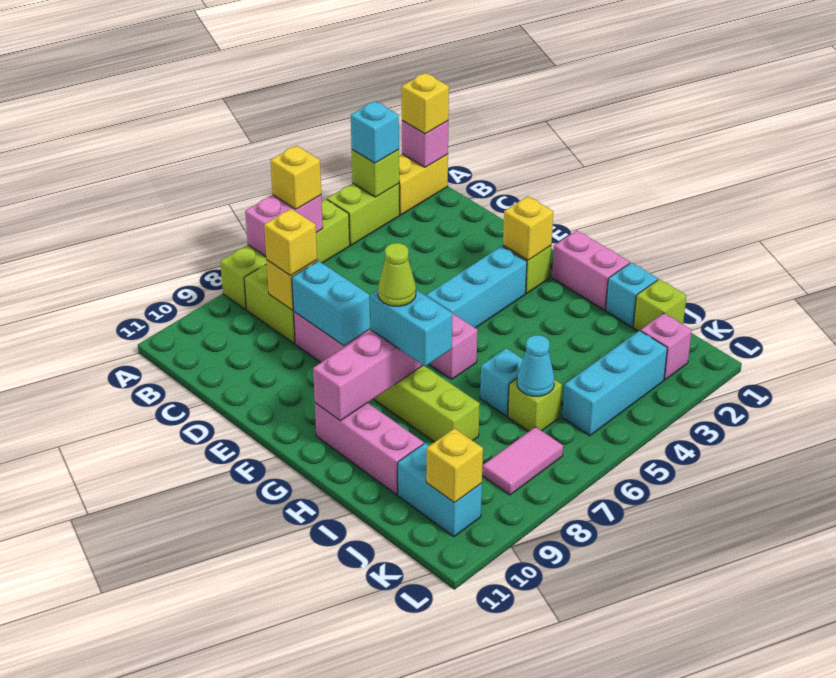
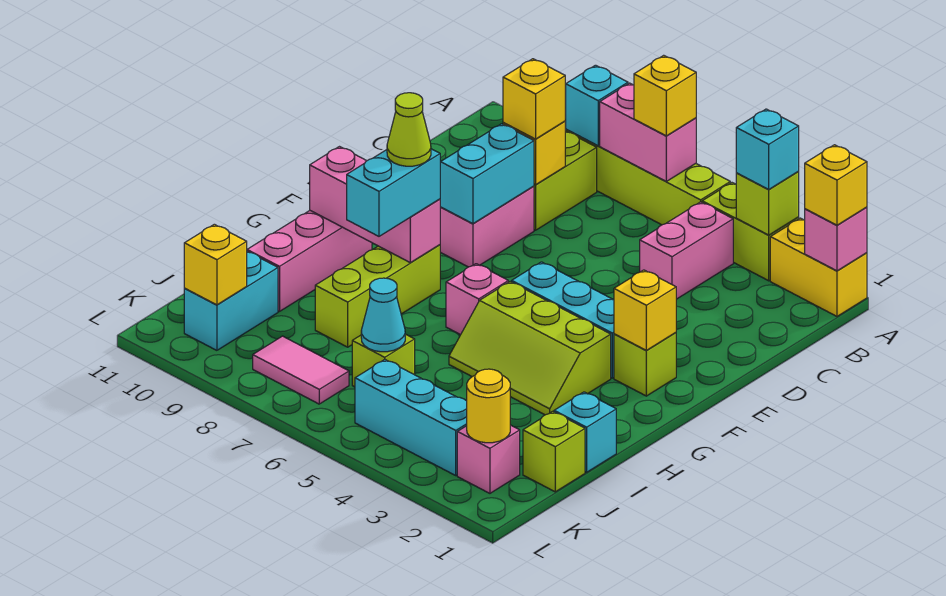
pink brick G1:H1 level 1 -> pink brick B4:C4 level 1
none -> lime slope G3:H5 level 1 top G
cyan brick I6 level 1 -> cyan brick A8 level 2
none -> yellow round brick K2 level 2

